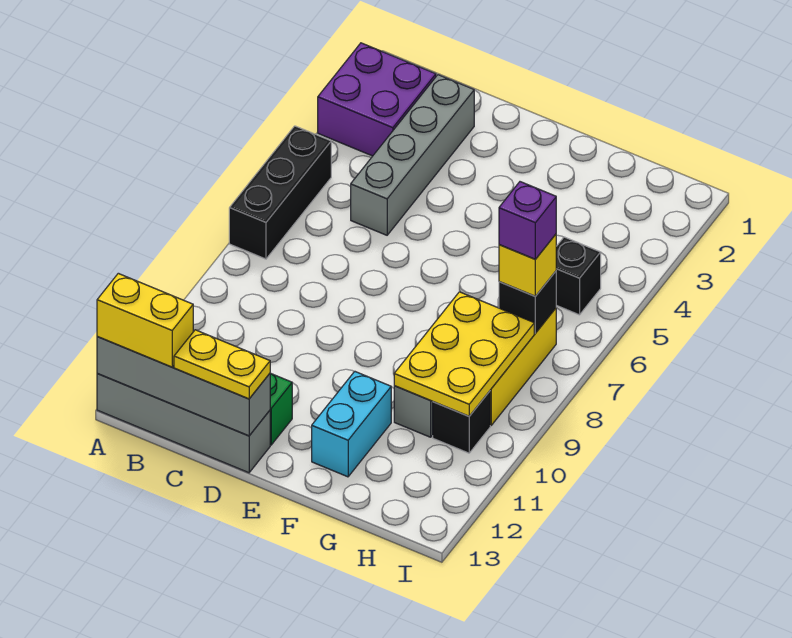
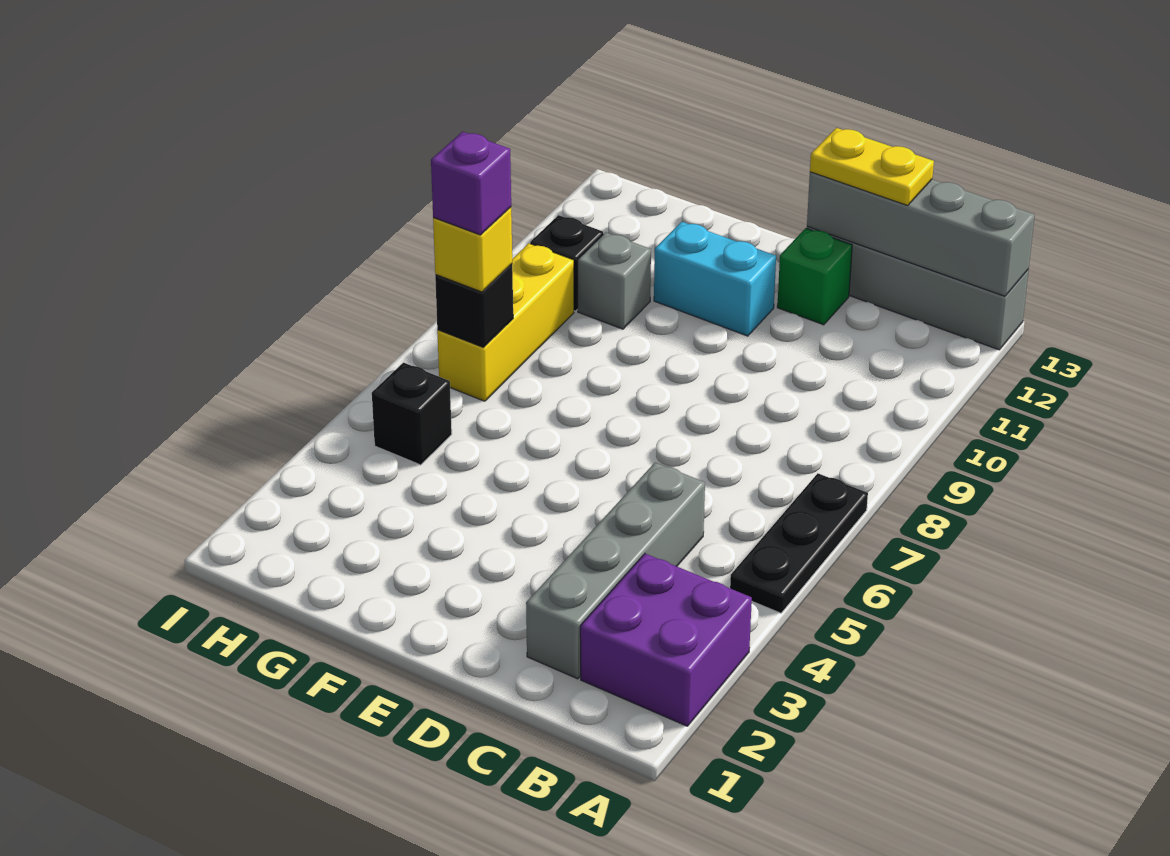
black brick A5:A7 level 1 -> black plate A5:A7 level 1
yellow brick A13:B13 level 3 -> none
cyan brick F11:F12 level 1 -> cyan brick E11:F11 level 1
yellow plate G8:H10 level 2 -> none

